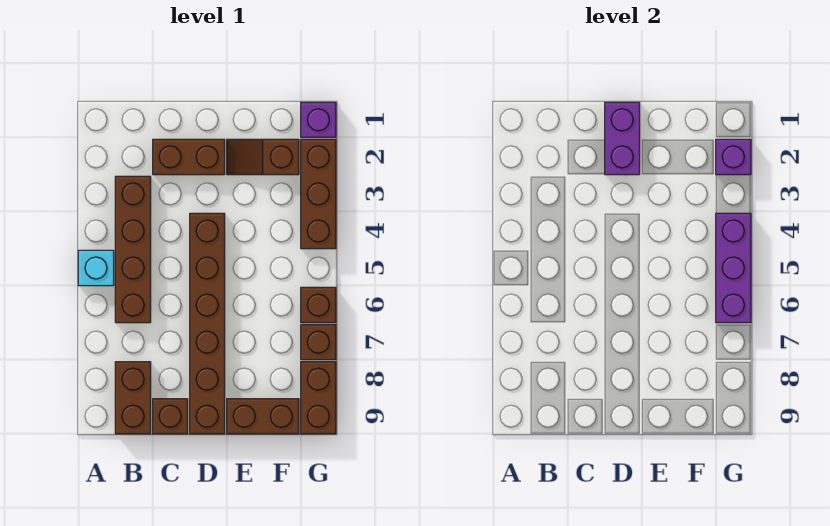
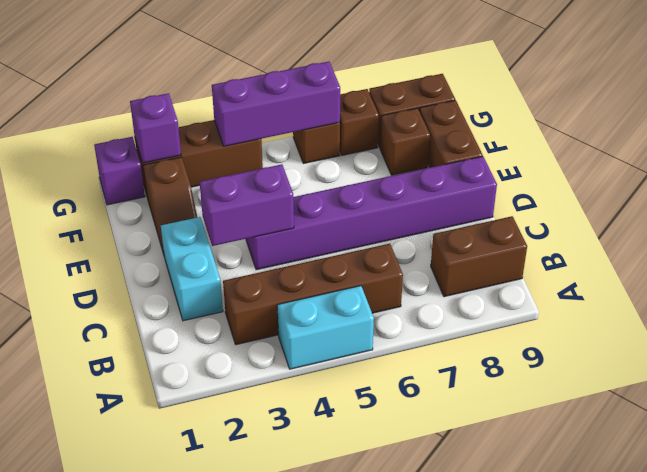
cyan brick A5 level 1 -> cyan brick A4:A5 level 1
brown brick C2:D2 level 1 -> cyan brick C2:D2 level 1
brown brick C9 level 1 -> brown brick F8 level 1
purple brick D1:D2 level 2 -> purple brick D3:D4 level 2
brown brick D4:D9 level 1 -> purple brick D4:D9 level 1

